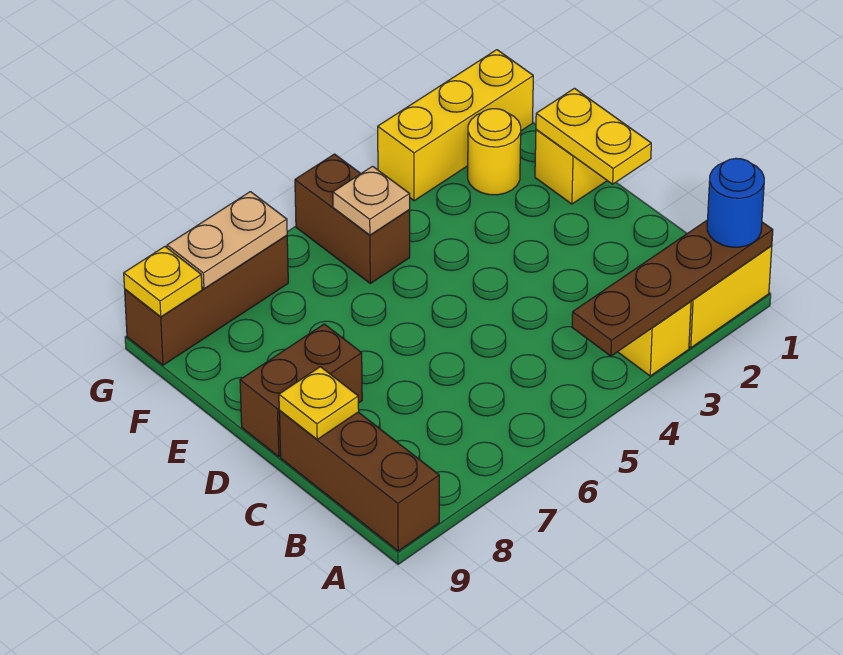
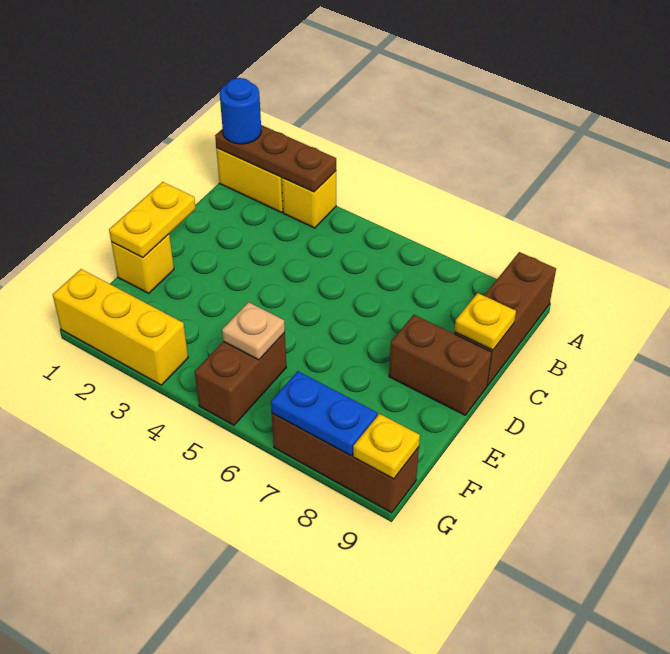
brown plate A1:A4 level 2 -> brown plate A1:A3 level 2
yellow round brick F2 level 1 -> none
tan plate G7:G8 level 2 -> blue plate G7:G8 level 2

